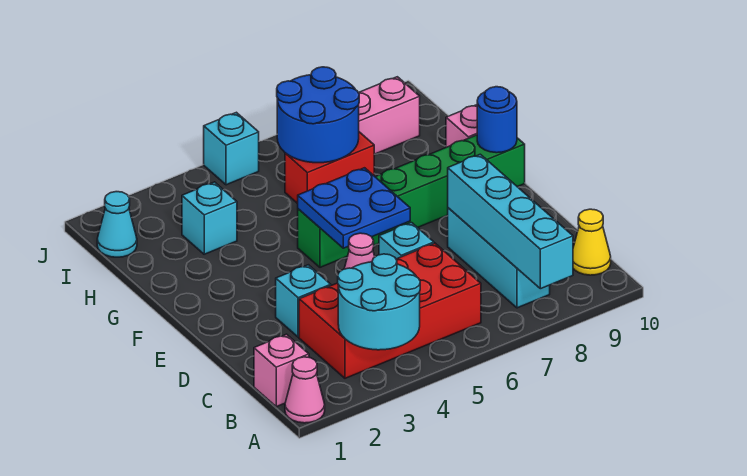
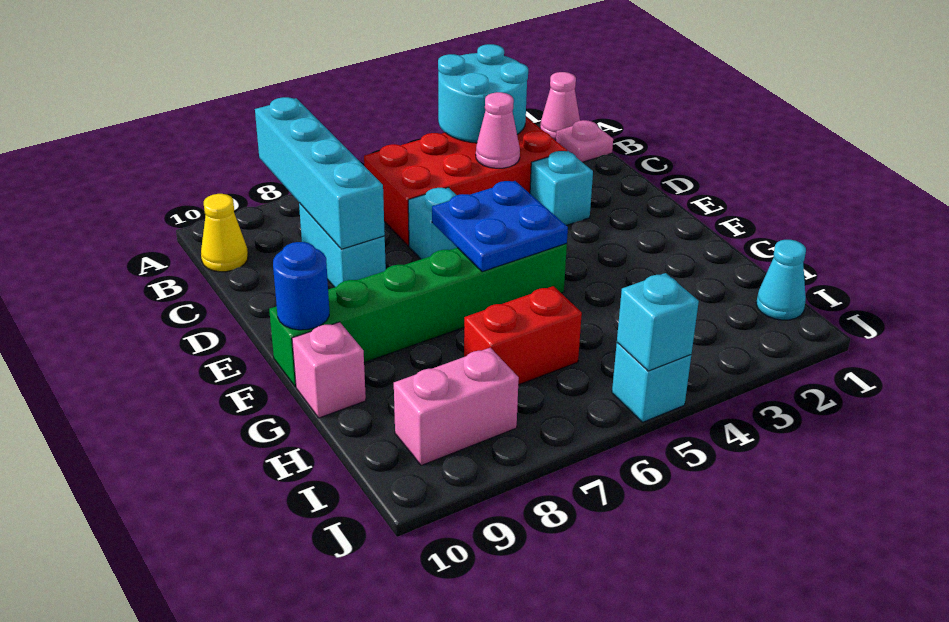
pink brick B1 level 1 -> pink plate B1 level 1
cyan brick B8:D8 level 1 -> cyan brick C8:D8 level 1
cyan brick H3 level 1 -> cyan brick J5 level 2
blue round brick H6:I7 level 2 -> none

